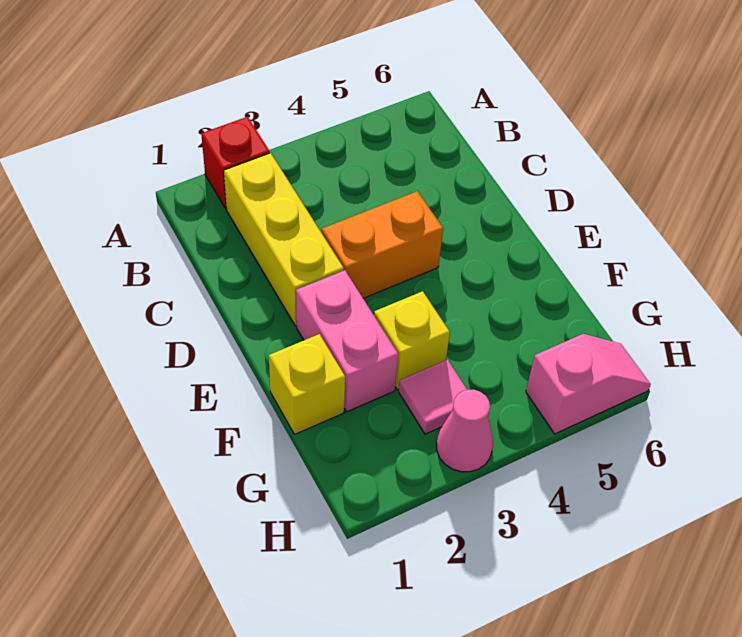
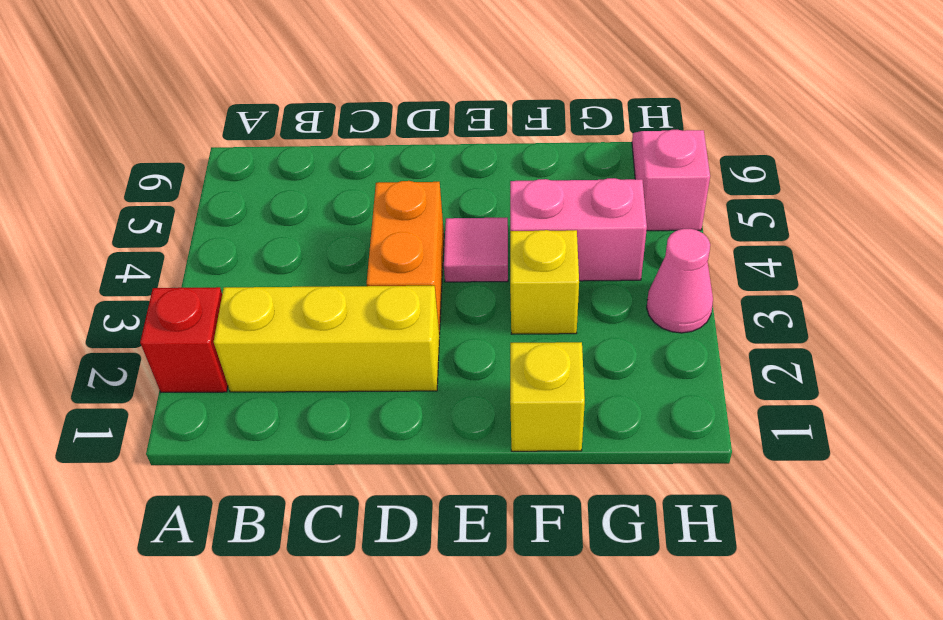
pink brick E2:F2 level 1 -> pink brick F4:G4 level 1
pink tile G3 level 1 -> pink tile E4 level 1

